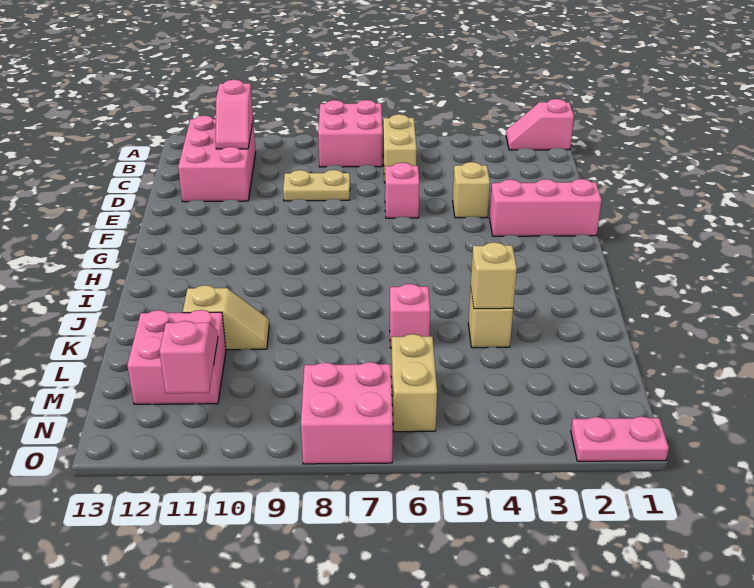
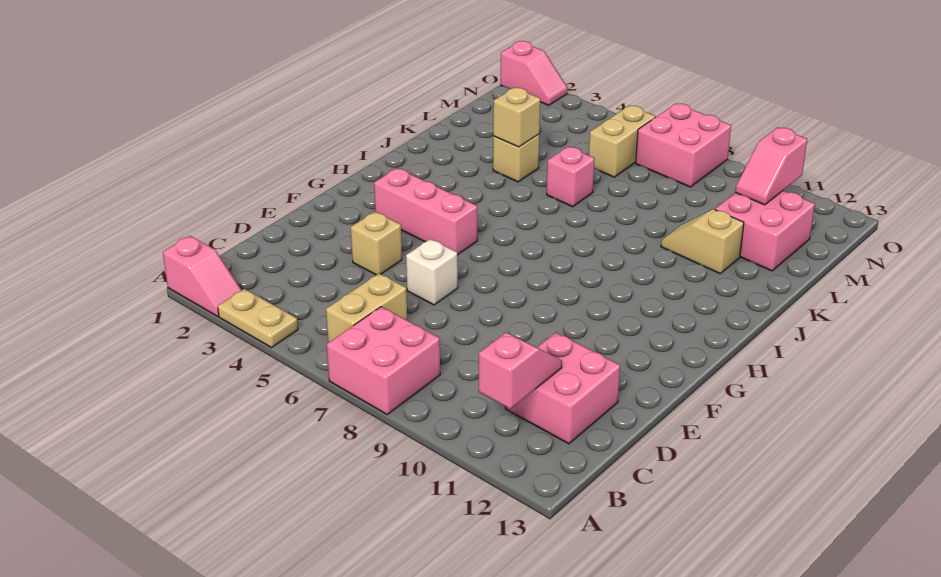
pink brick B11:D12 level 1 -> pink brick C11:D12 level 1
tan plate D8:D9 level 1 -> tan plate A3:A4 level 1
pink brick E6 level 1 -> white brick E6 level 1
pink brick F1:F3 level 1 -> pink brick G3:G5 level 1
pink plate O1:O2 level 1 -> pink slope O1:O2 level 1 top 1

